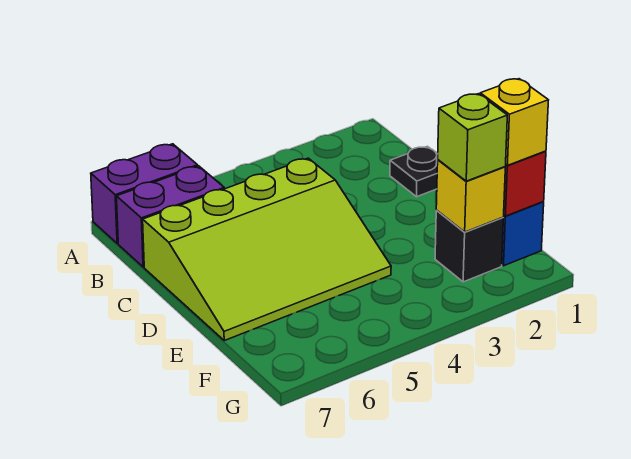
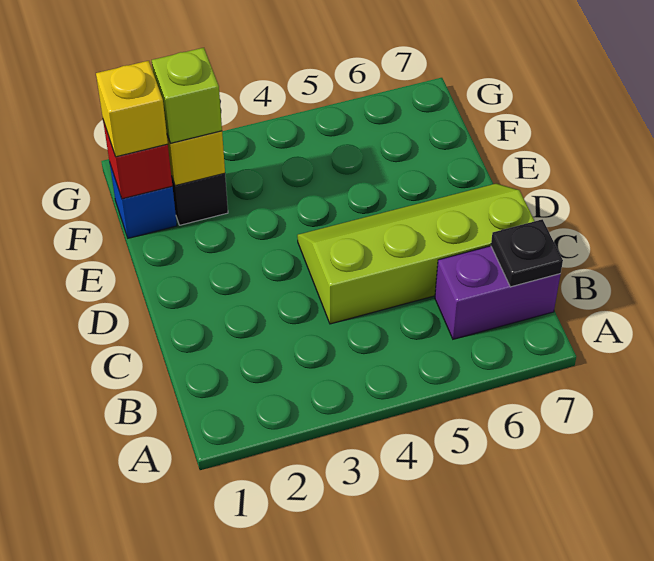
purple brick A6:A7 level 1 -> none
black plate C1 level 1 -> black plate B7 level 2
lime slope C4:E7 level 1 top C -> lime slope C4:D7 level 1 top C

